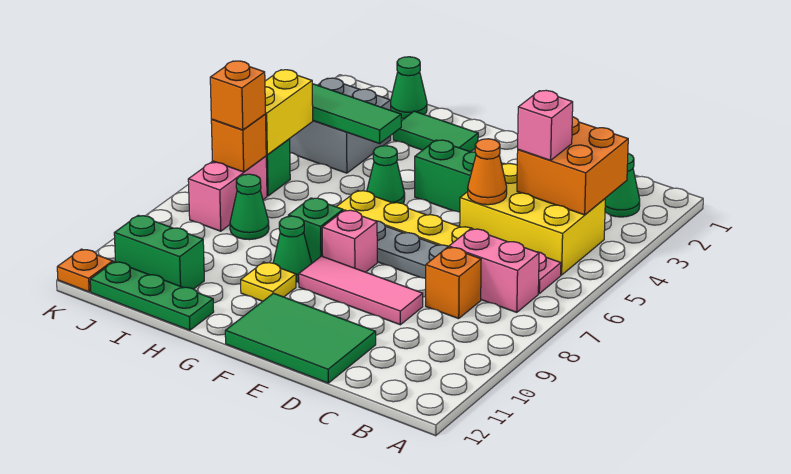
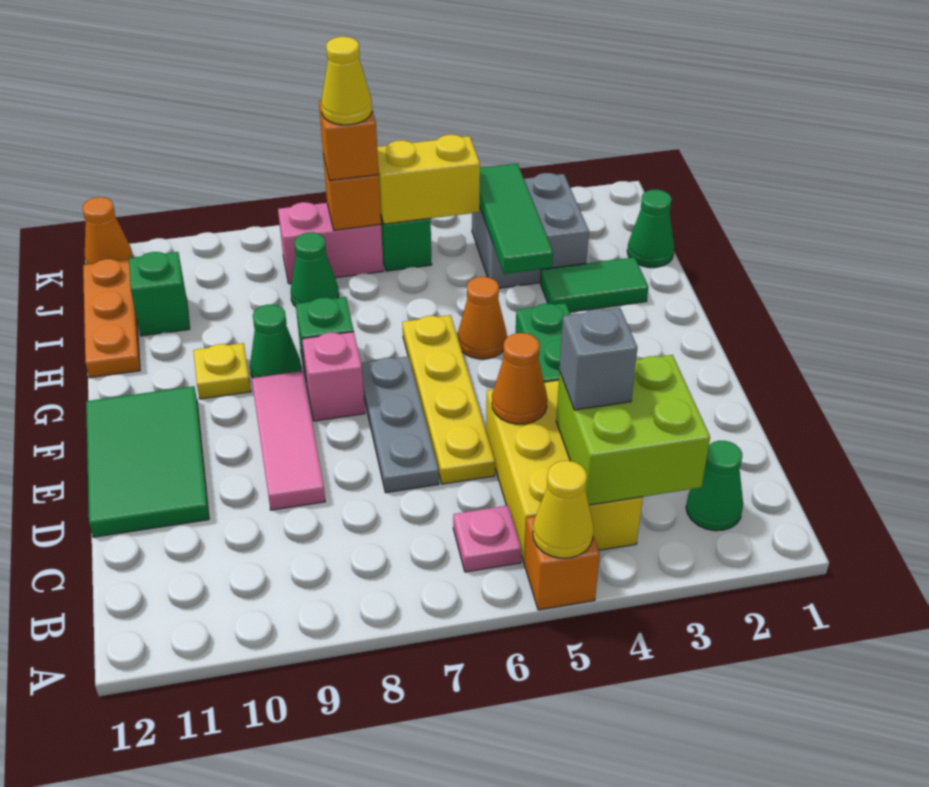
none -> yellow cone A5 level 2
orange brick B3:C4 level 2 -> lime brick B3:C4 level 2
pink brick B7:C7 level 1 -> none
pink brick C4 level 3 -> grey brick C4 level 3
orange brick C8 level 1 -> orange brick A5 level 1
green tile G2:H2 level 1 -> green tile H2:H3 level 1
green cone G5 level 1 -> orange cone G5 level 1
green plate H12:J12 level 1 -> orange plate H12:J12 level 1
green brick I11:J11 level 1 -> green brick I11 level 1
none -> yellow cone J7 level 4
orange plate K12 level 1 -> orange cone K12 level 1

